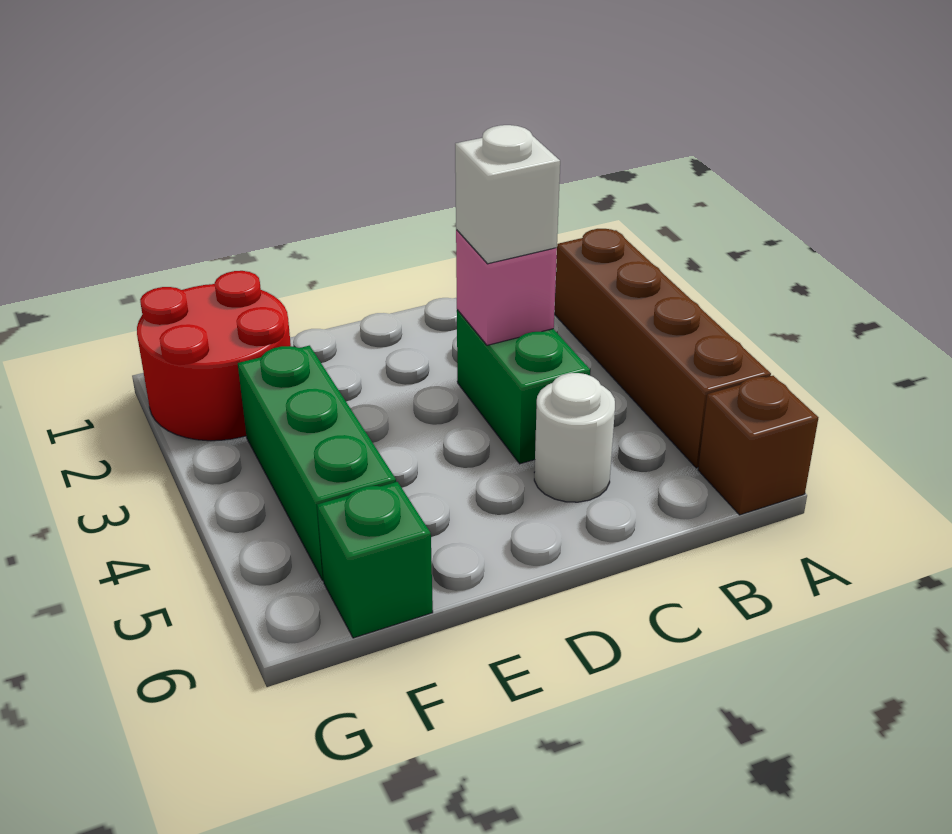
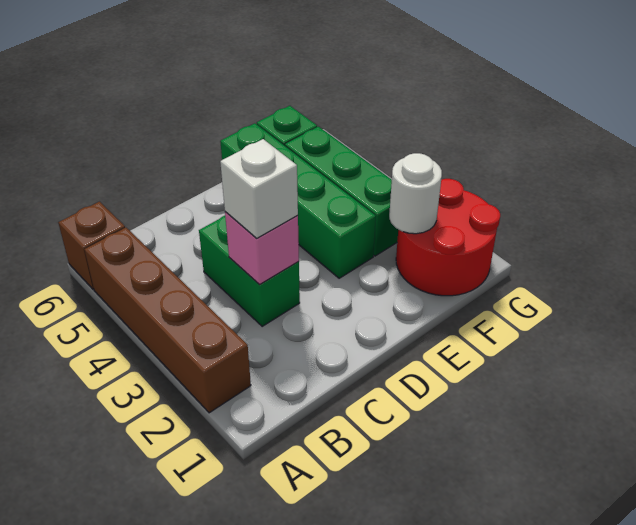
white round brick C5 level 1 -> white round brick F2 level 2
none -> green brick E3:E6 level 1

